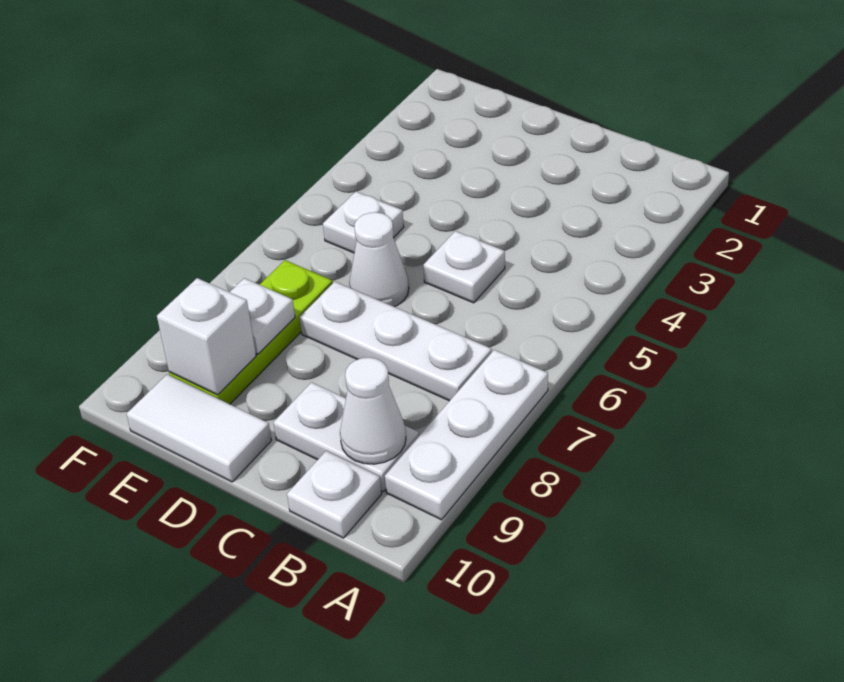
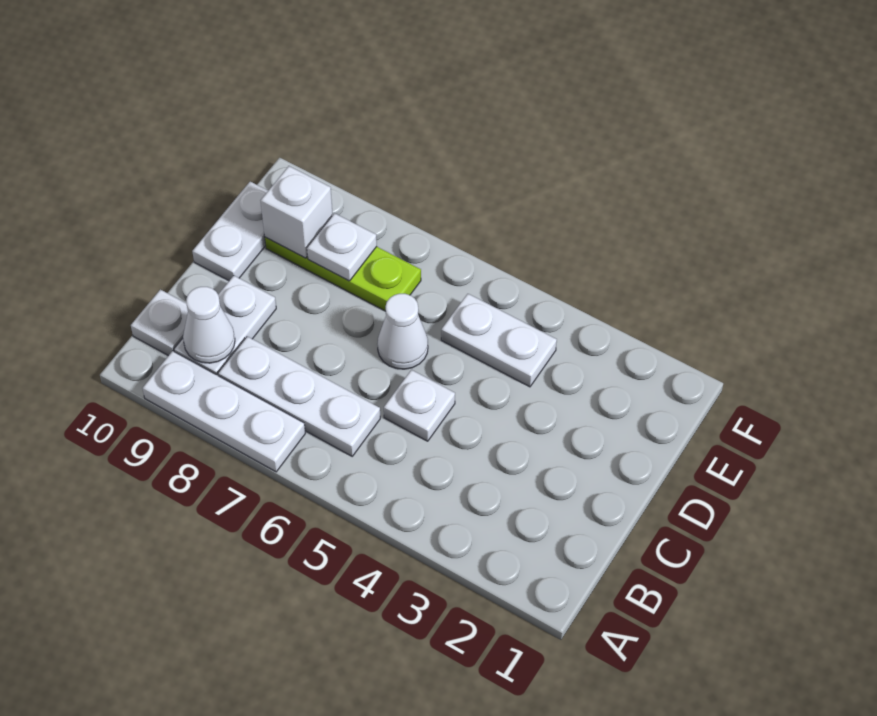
white plate B7:D7 level 1 -> white plate B6:B8 level 1
white tile D10:E10 level 1 -> white plate D10:E10 level 1
white plate E5 level 1 -> white plate E4:E5 level 1

